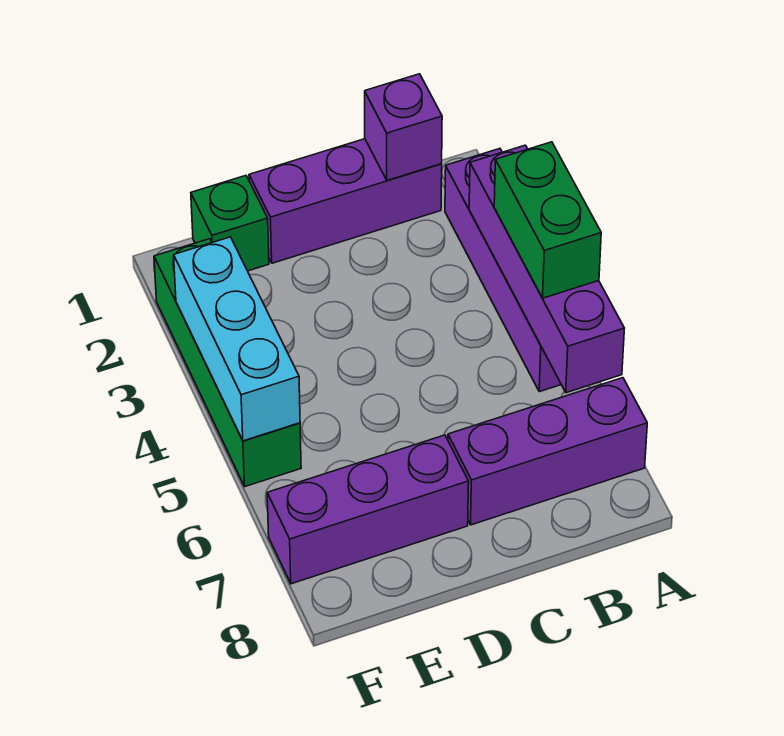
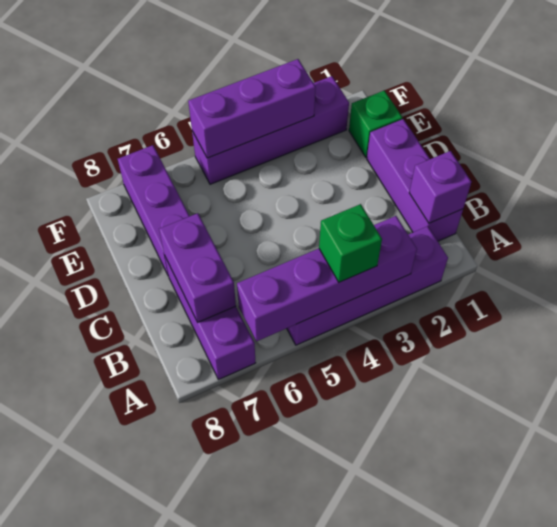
green brick A4:A5 level 3 -> green brick A4 level 3
none -> purple brick B7:C7 level 2
green brick F2:F5 level 1 -> purple brick F2:F5 level 1
cyan brick F3:F5 level 2 -> purple brick F3:F5 level 2

